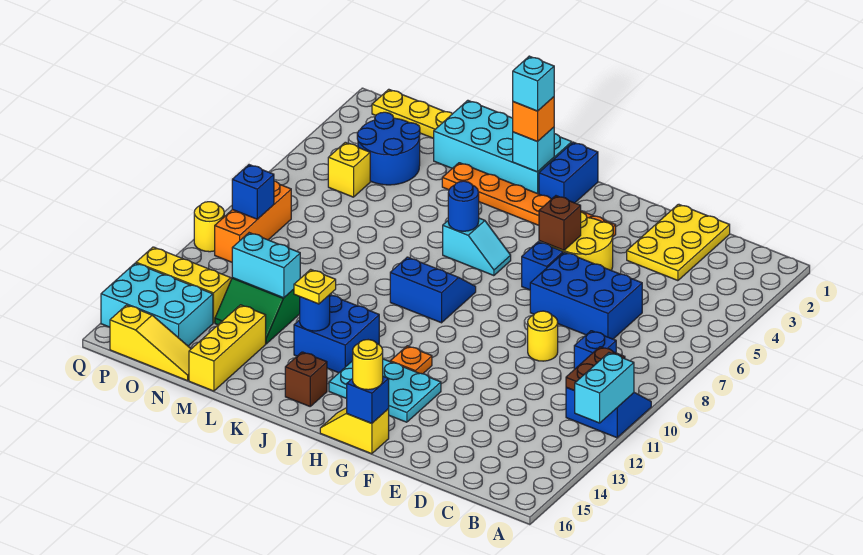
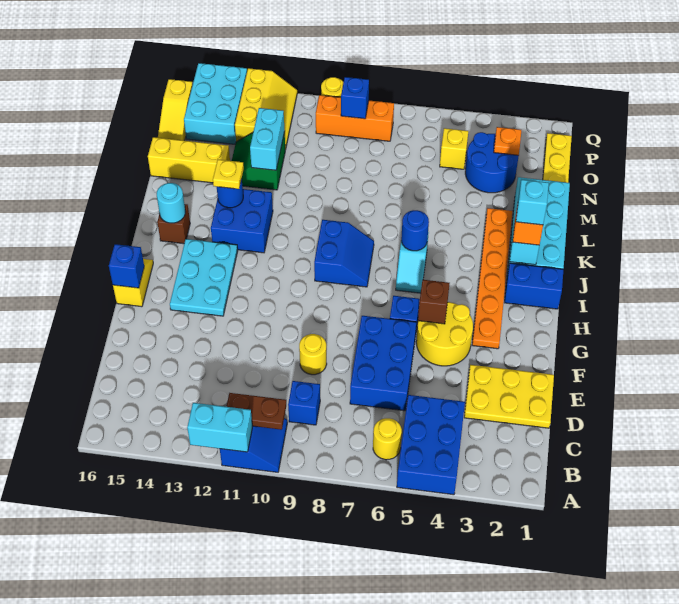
none -> blue brick A4:C5 level 1
yellow round brick G16 level 3 -> yellow round brick B6 level 1
orange plate H12 level 1 -> orange plate O3 level 2
none -> cyan round brick J15 level 2

